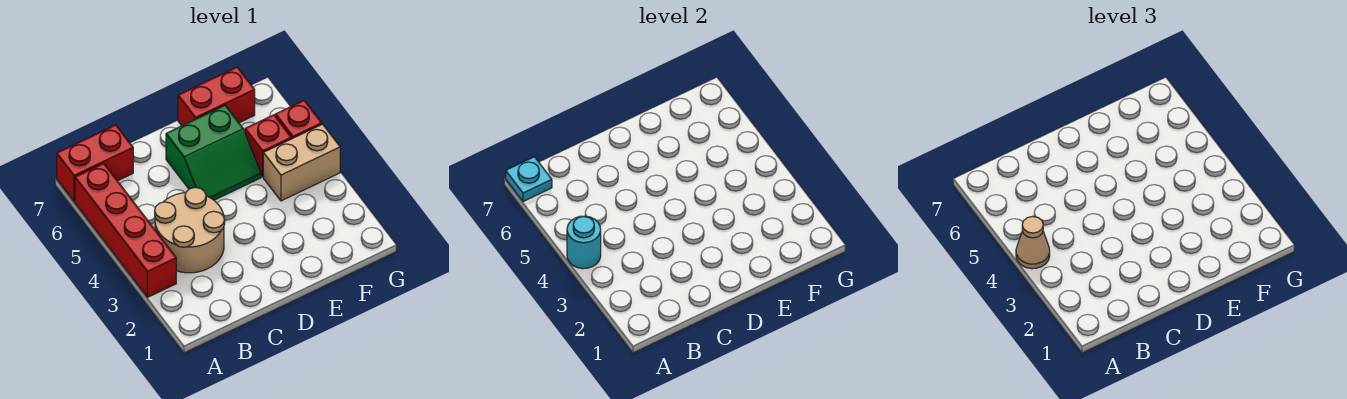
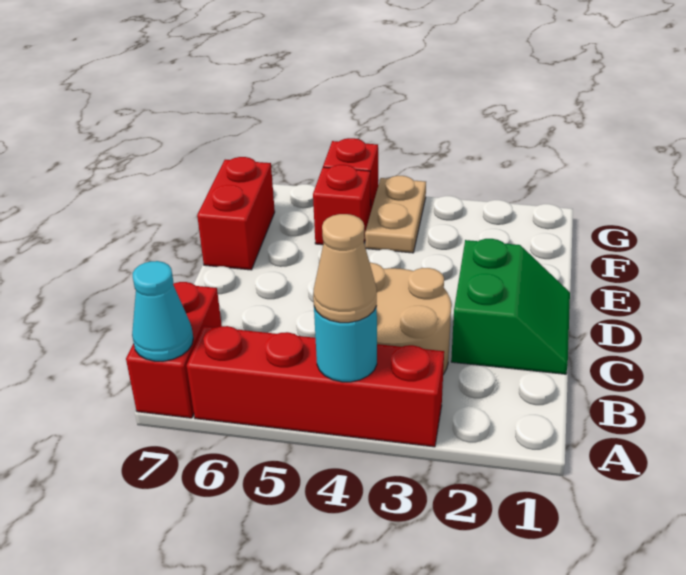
cyan plate A7 level 2 -> cyan cone A7 level 2
green slope D5:E6 level 1 top 6 -> green slope C1:D2 level 1 top 2
tan brick F4:G4 level 1 -> tan plate F4:G4 level 1

